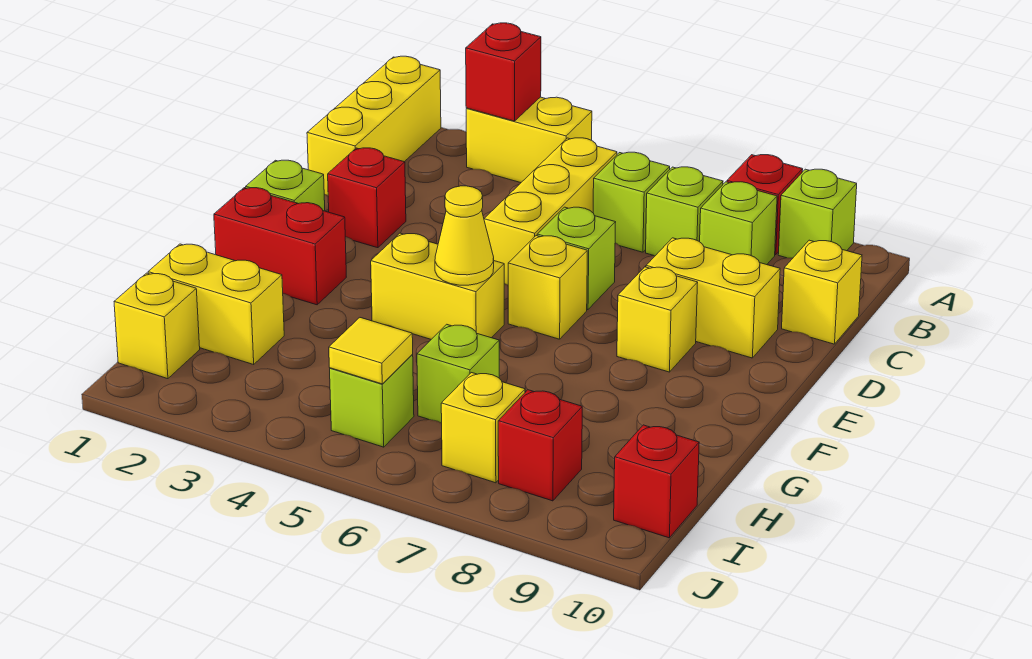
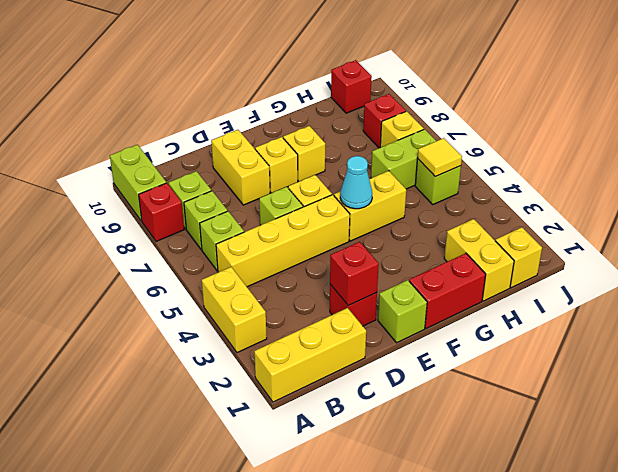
red brick A3 level 2 -> red brick D2 level 2
lime brick A9 level 1 -> lime brick A9:A10 level 1
yellow brick B5:D5 level 1 -> yellow brick B5:E5 level 1
yellow brick C10 level 1 -> yellow brick F8 level 1
red brick F1:F2 level 1 -> red brick F1:G1 level 1
yellow brick F4:F5 level 1 -> yellow brick F5:G5 level 1
yellow cone F5 level 2 -> cyan cone F5 level 2
lime brick H6 level 1 -> lime brick H6:I6 level 1

